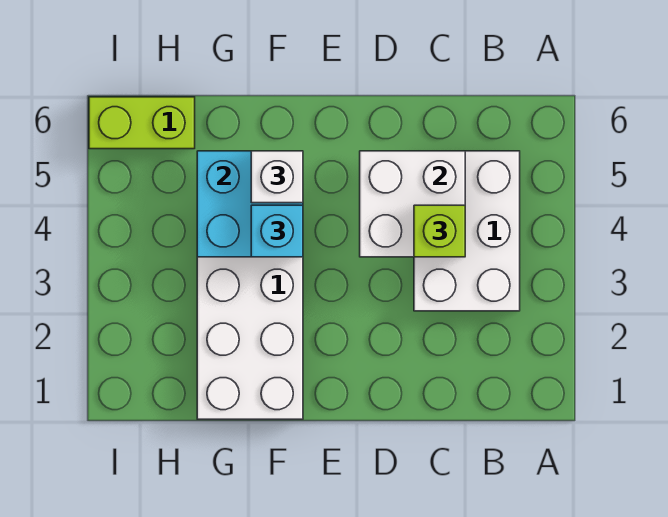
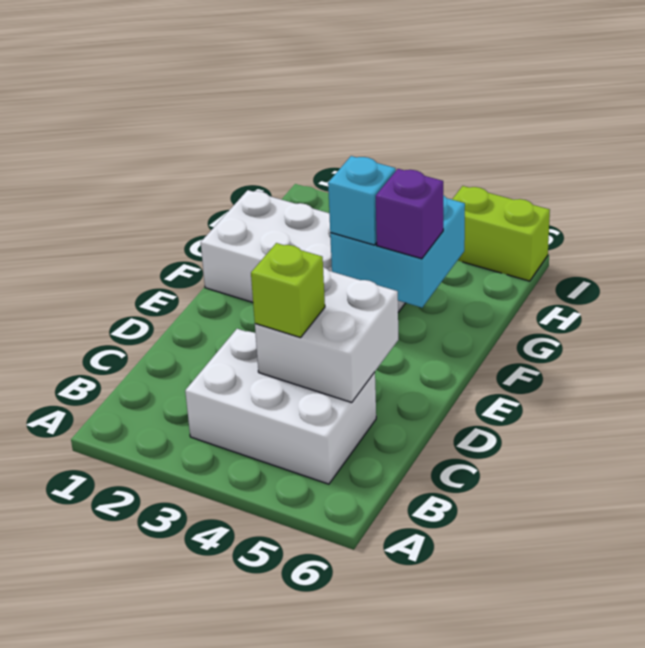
white brick F5 level 3 -> purple brick F5 level 3
lime brick H6:I6 level 1 -> lime brick I5:I6 level 1

